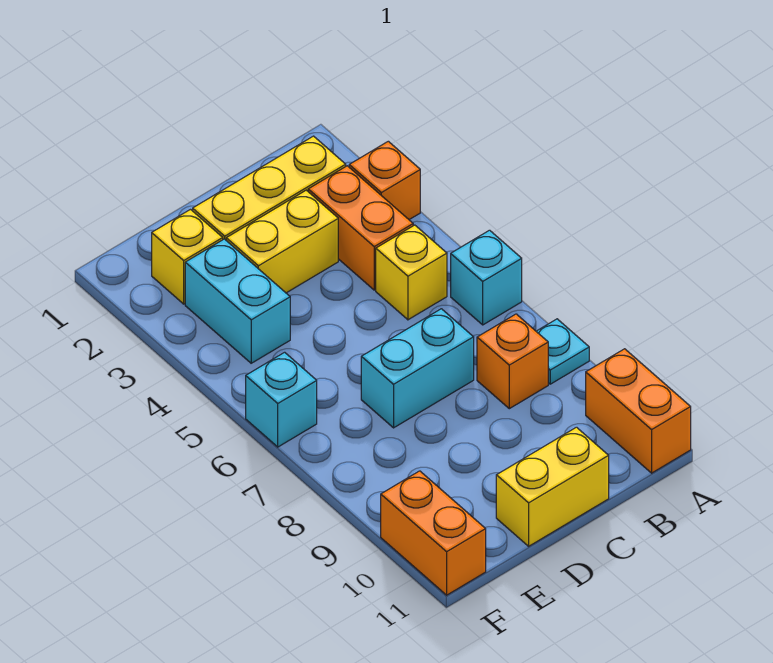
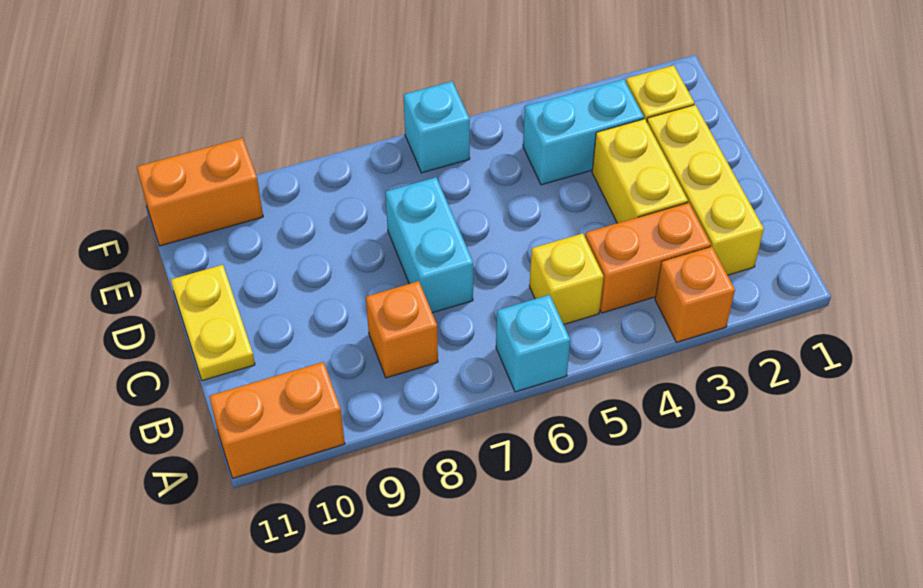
cyan plate A8 level 1 -> none
yellow brick C11:D11 level 1 -> yellow plate C11:D11 level 1

